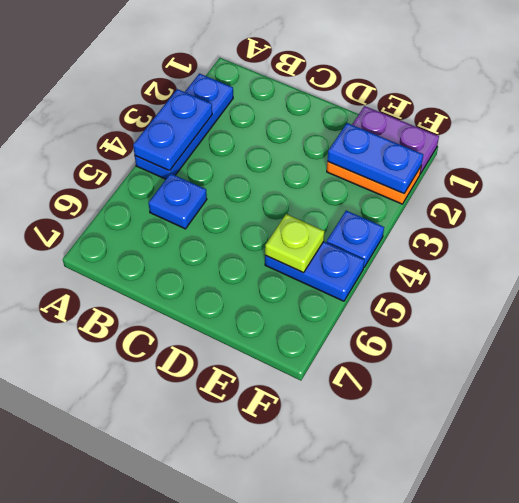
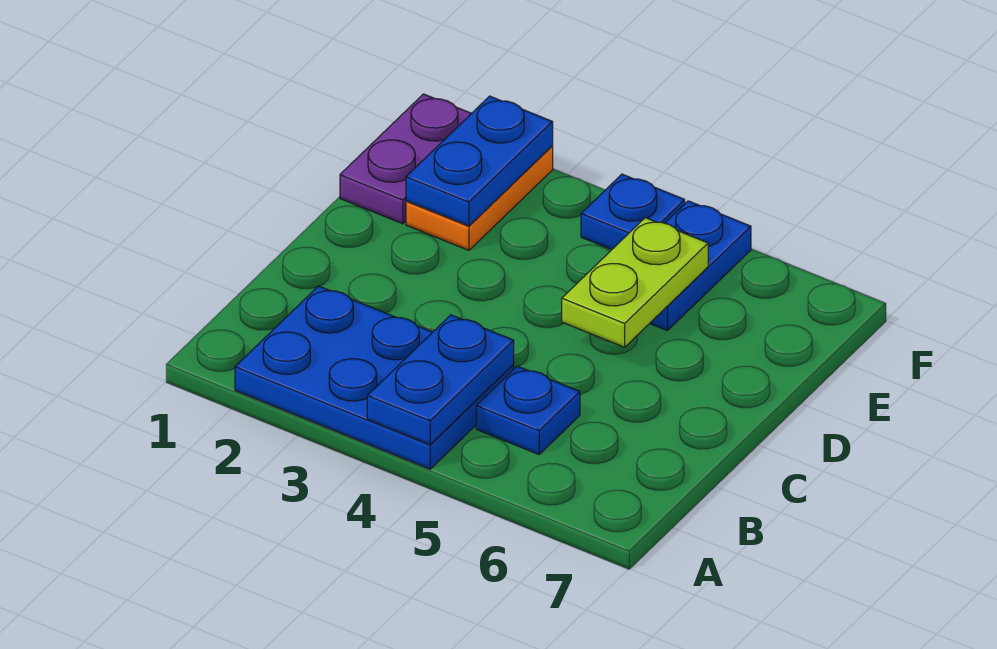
blue plate A2:A4 level 1 -> blue plate A2:B4 level 1
blue plate A3:A4 level 2 -> blue plate A4:B4 level 2
lime plate E5 level 2 -> lime plate D5:E5 level 2

